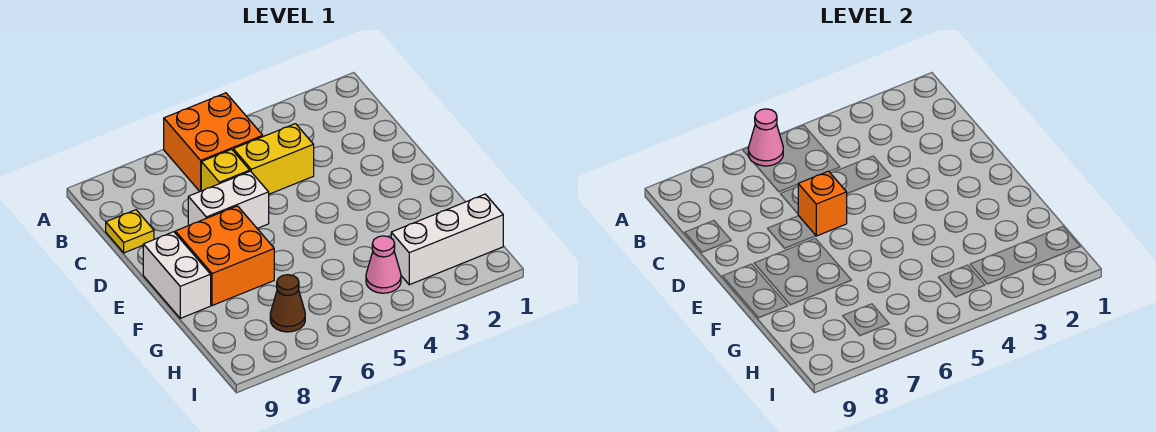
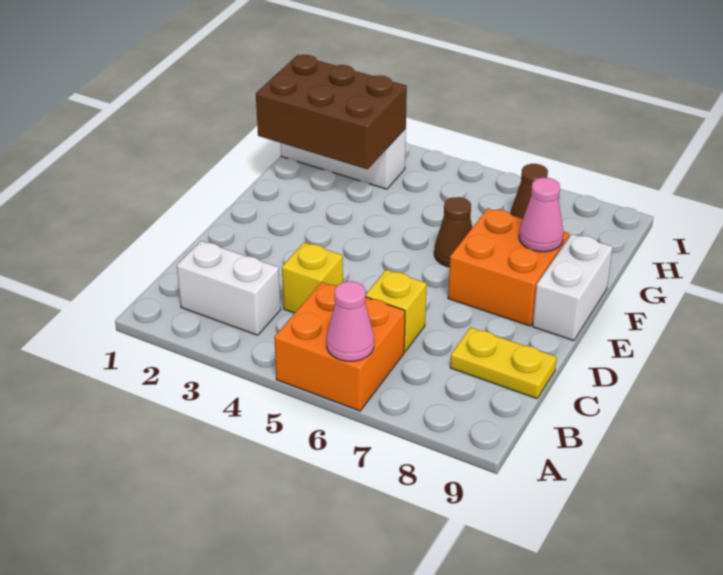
yellow brick C4:C5 level 1 -> yellow brick C4 level 1
yellow plate C9 level 1 -> yellow plate C8:C9 level 1
white brick D6:D7 level 1 -> white brick B2:B3 level 1
orange brick D6 level 2 -> none
none -> brown cone F6 level 1
none -> brown brick G1:H3 level 2
pink cone H4 level 1 -> pink cone F8 level 2

